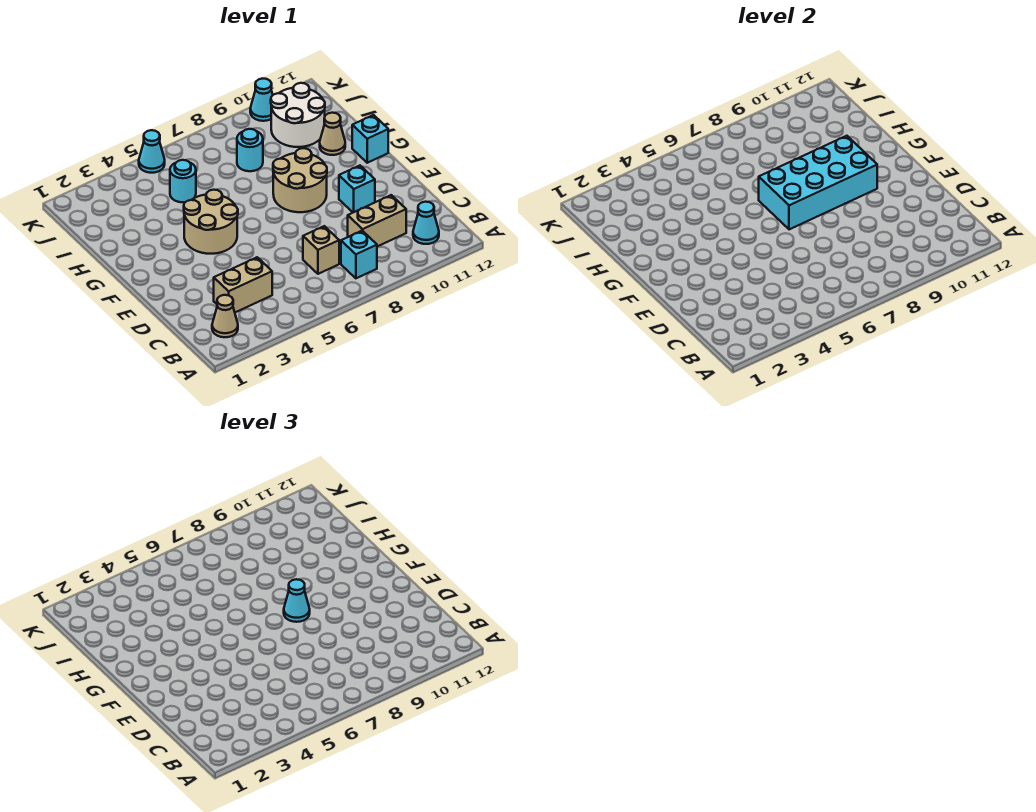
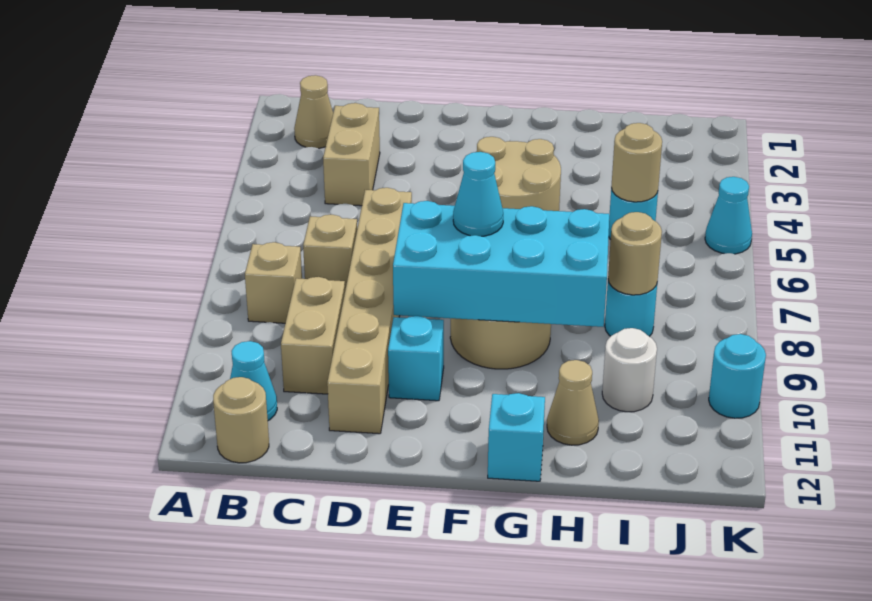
cyan brick B8 level 1 -> tan brick B8 level 1
none -> tan round brick B12 level 1
none -> tan brick D6:D11 level 1
cyan brick F7:G10 level 2 -> cyan brick E8:H9 level 2
none -> tan round brick I5 level 2
none -> tan round brick I8 level 2
white round brick I10:J11 level 1 -> white round brick I10 level 1
cyan cone K10 level 1 -> cyan round brick K10 level 1

